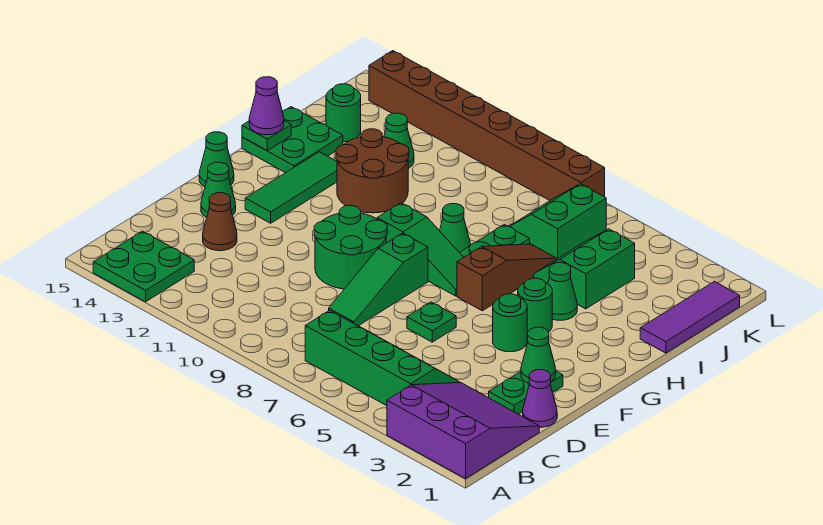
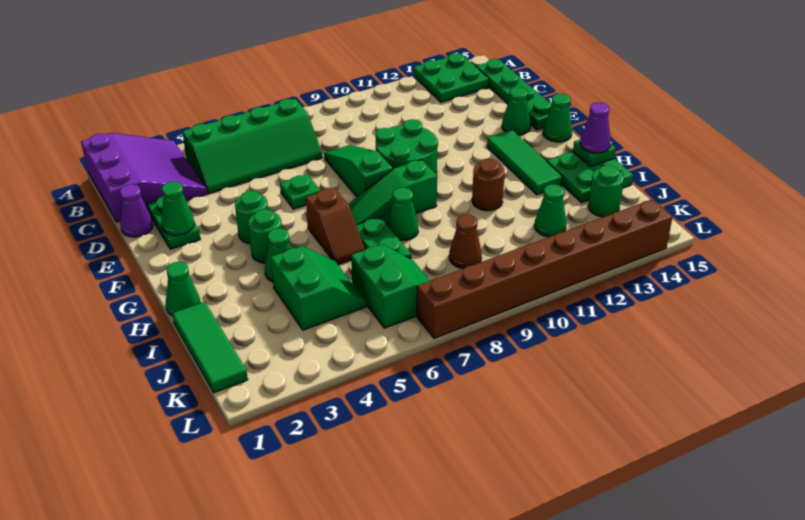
purple slope A1:C3 level 1 top A -> purple slope A1:C3 level 1 top 1
none -> green plate B15:E15 level 1
brown cone D13 level 1 -> brown cone J9 level 1
brown slope G6:I6 level 1 top G -> brown slope G6:H6 level 1 top G
none -> green cone H1 level 1
brown round brick H11:I12 level 1 -> brown round brick H11 level 1
purple tile I1:K1 level 1 -> green tile I1:K1 level 1

